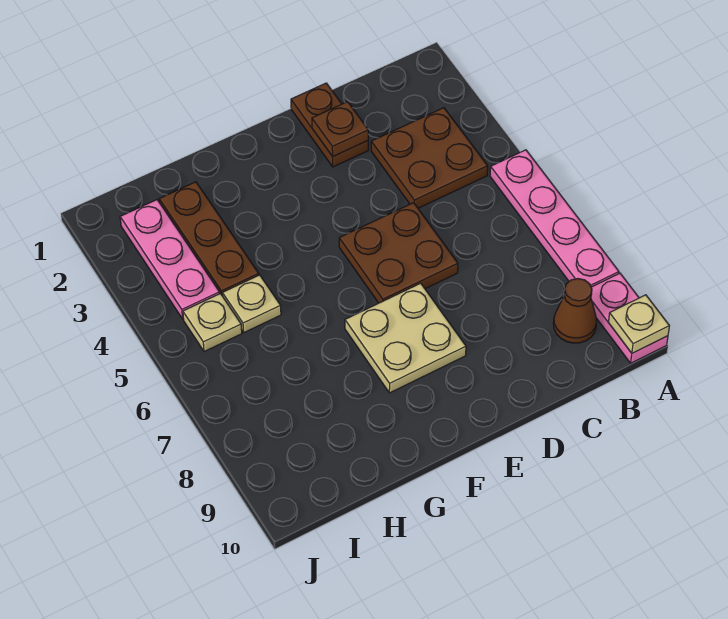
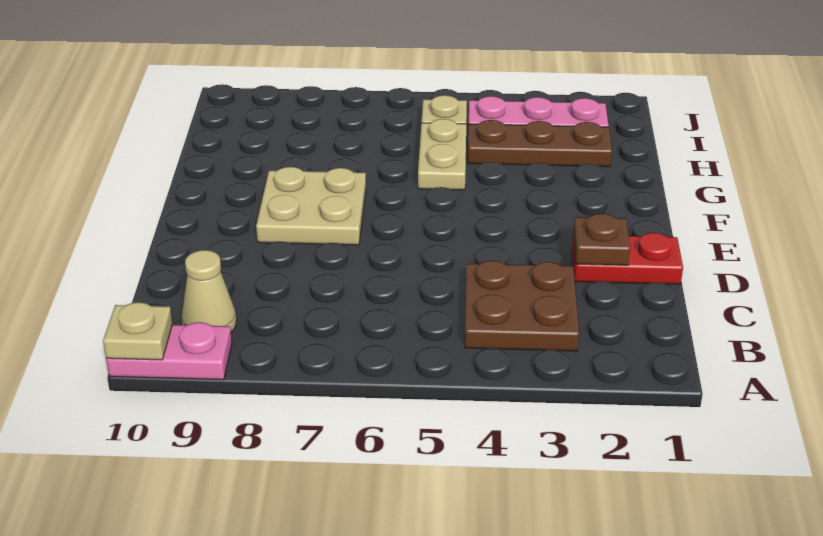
pink plate A5:A8 level 1 -> none
brown cone B9 level 1 -> tan cone B9 level 1
brown plate D1:D2 level 1 -> red plate D1:D2 level 1
brown plate D5:E6 level 1 -> none
tan plate H5 level 1 -> tan plate G5:H5 level 1

